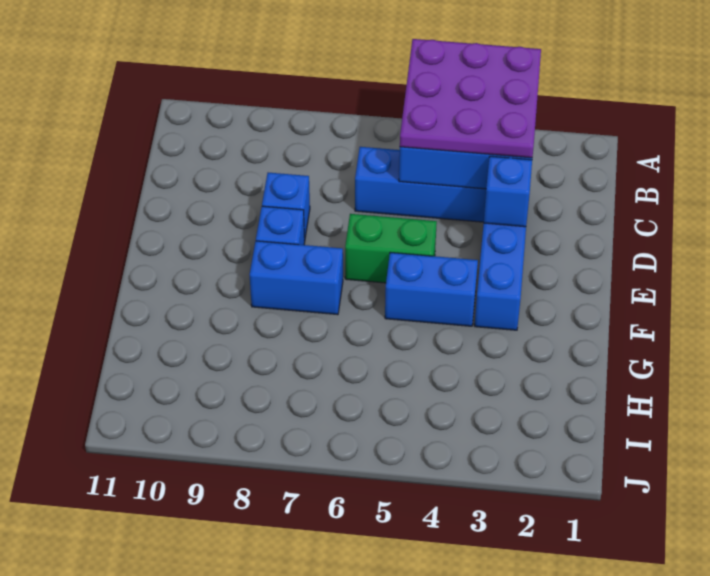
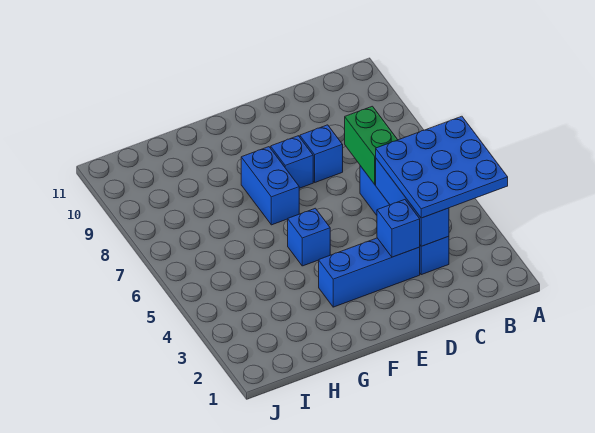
purple plate A3:C5 level 3 -> blue plate A3:C5 level 3
green brick E5:E6 level 1 -> green brick C6:C7 level 2
blue brick F4:F5 level 1 -> blue brick F5 level 1

